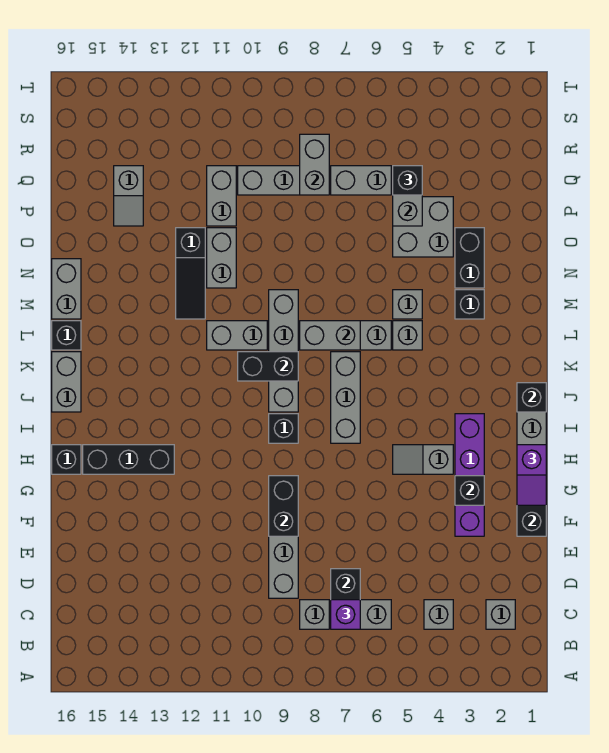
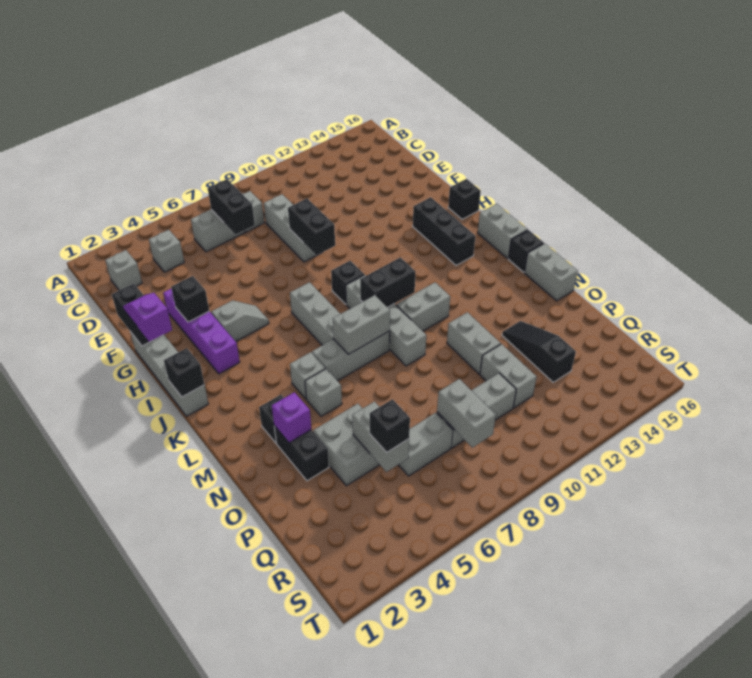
purple brick C7 level 3 -> purple brick N3 level 2
black brick H13:H15 level 1 -> black brick H14:J14 level 1
black slope M12:O12 level 1 top O -> black slope O13:Q13 level 1 top Q
grey slope P14:Q14 level 1 top Q -> none

